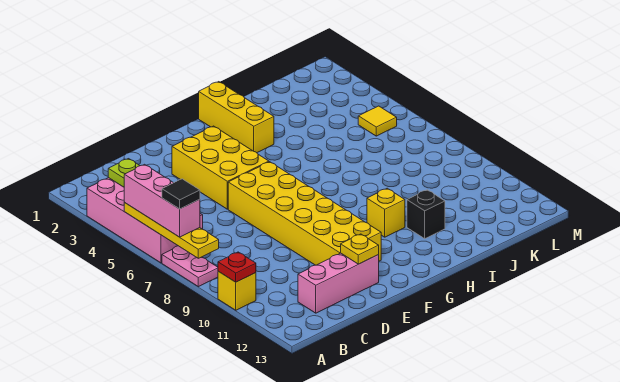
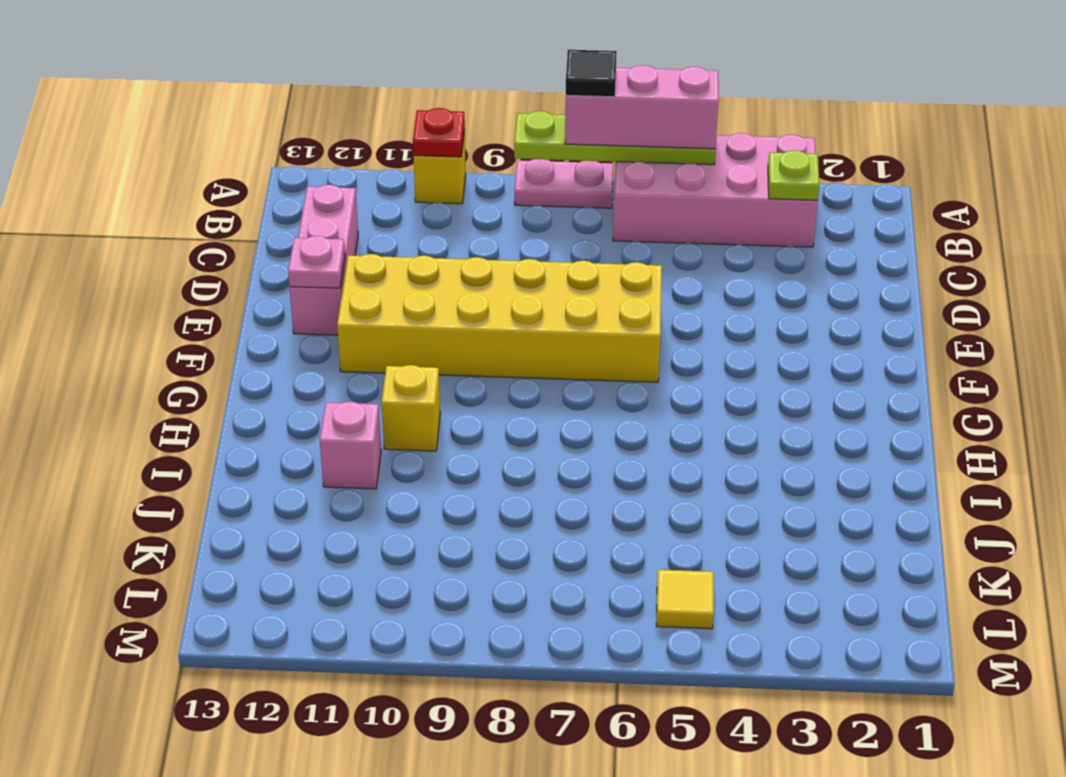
yellow plate A5:A8 level 2 -> lime plate A5:A8 level 2
yellow brick E3:F5 level 1 -> none
yellow plate E12 level 2 -> pink plate E12 level 2
yellow brick H1:H3 level 1 -> none
black brick I11 level 1 -> pink brick I11 level 1

